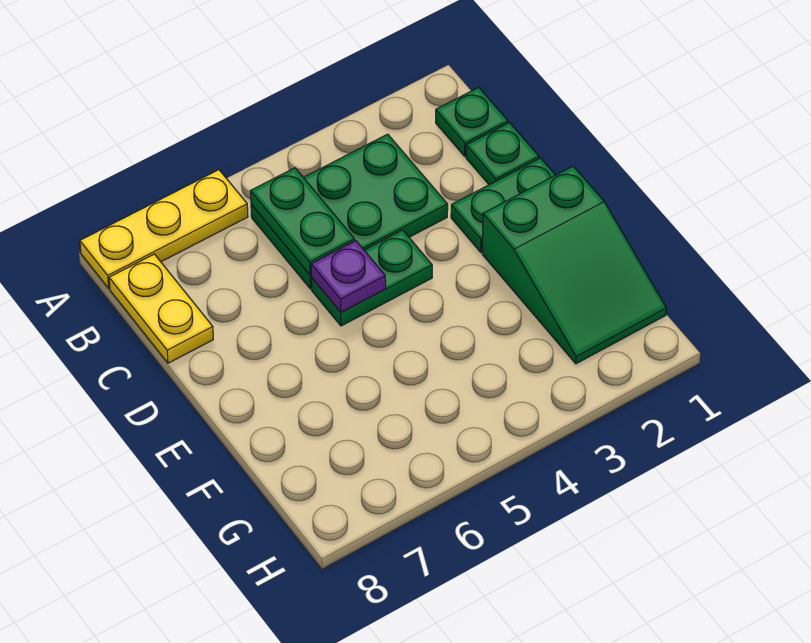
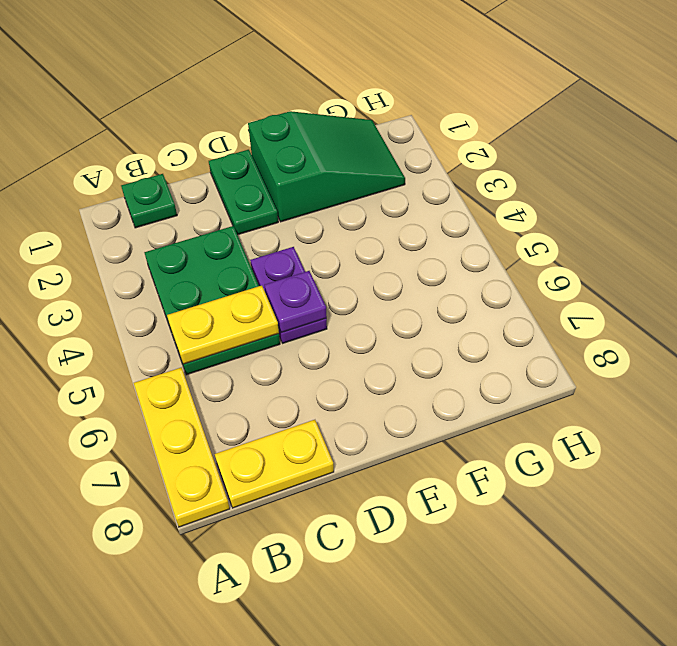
green plate B5:C5 level 2 -> yellow plate B5:C5 level 2
green plate C1 level 1 -> none
green plate D4:D5 level 1 -> purple plate D4:D5 level 1

